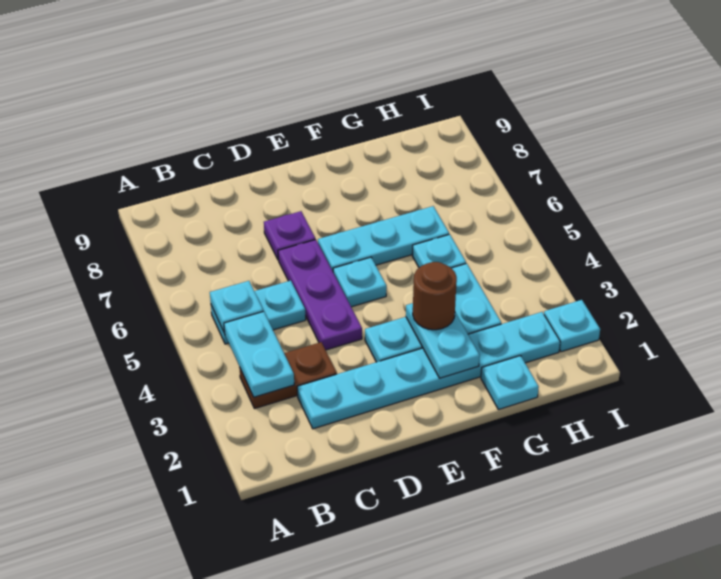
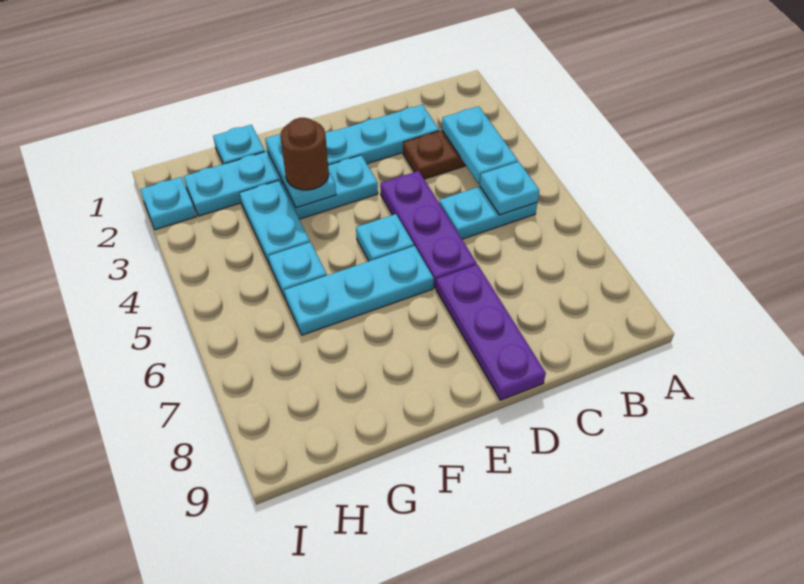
purple plate D7 level 1 -> purple plate D7:D9 level 1

